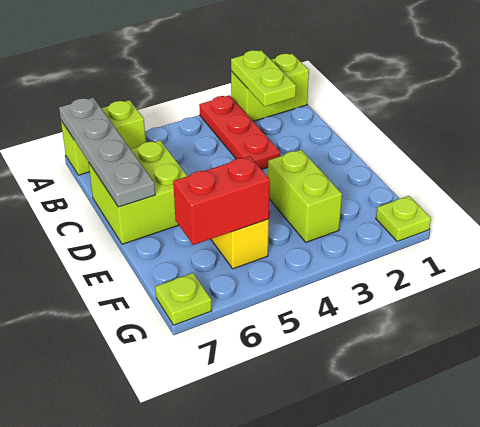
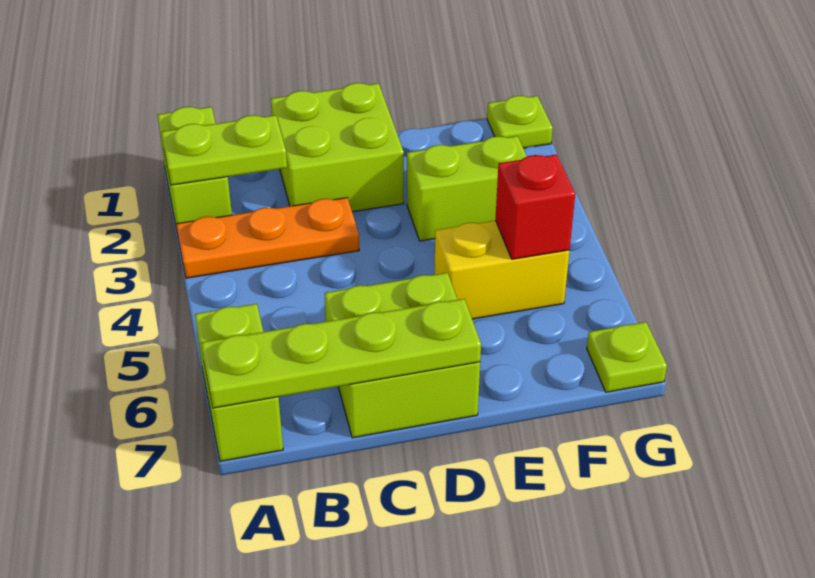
red plate A3:C3 level 1 -> orange plate A3:C3 level 1
grey plate A7:D7 level 2 -> lime plate A7:D7 level 2
none -> lime brick C1:D2 level 1
red brick F5:F6 level 2 -> red brick F5 level 2

